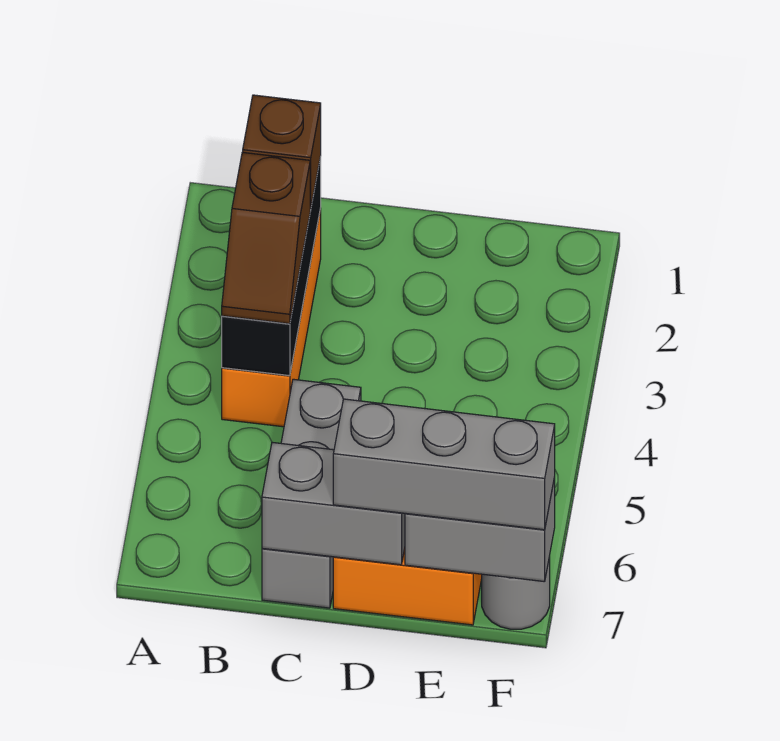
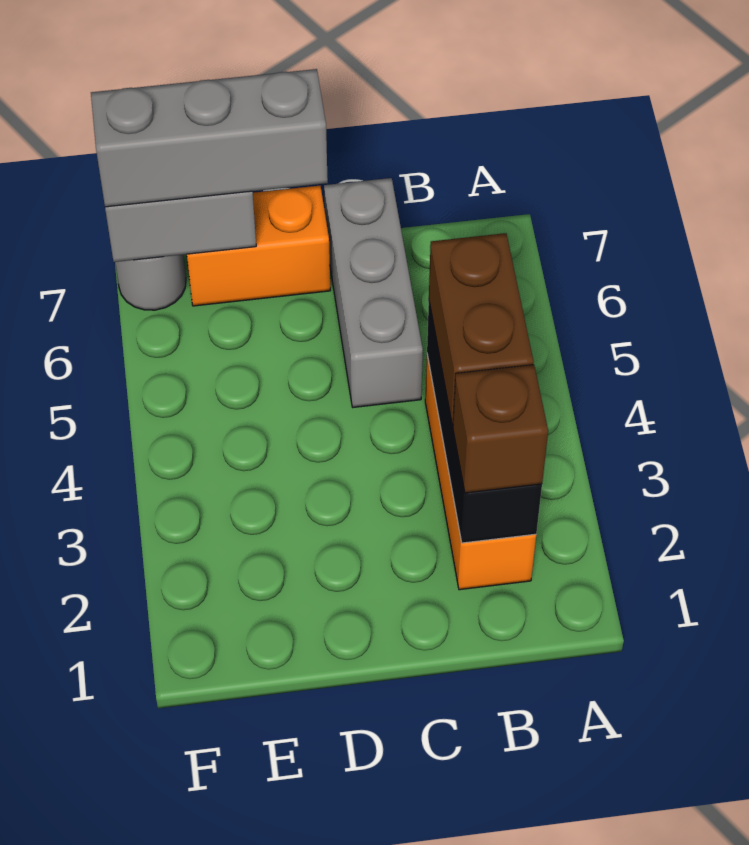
brown slope B3:B4 level 3 top 3 -> brown brick B3:B4 level 3
grey brick C7:D7 level 2 -> none

